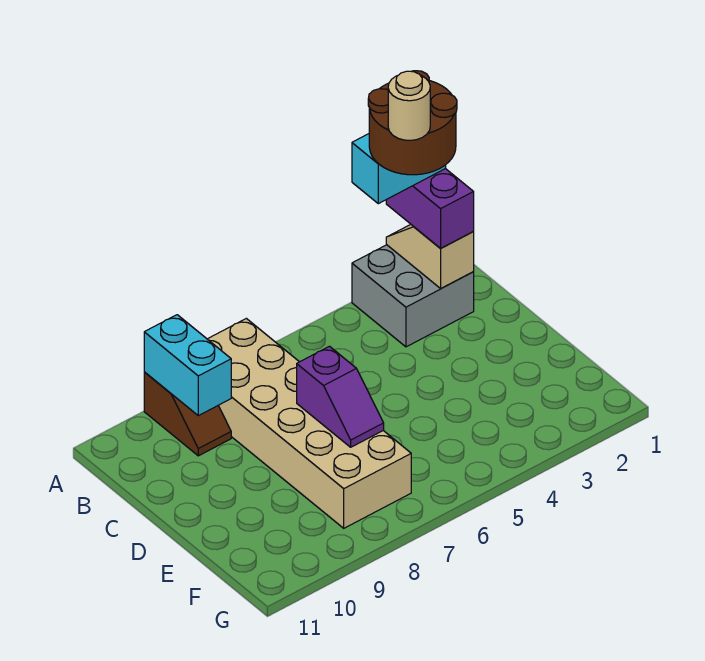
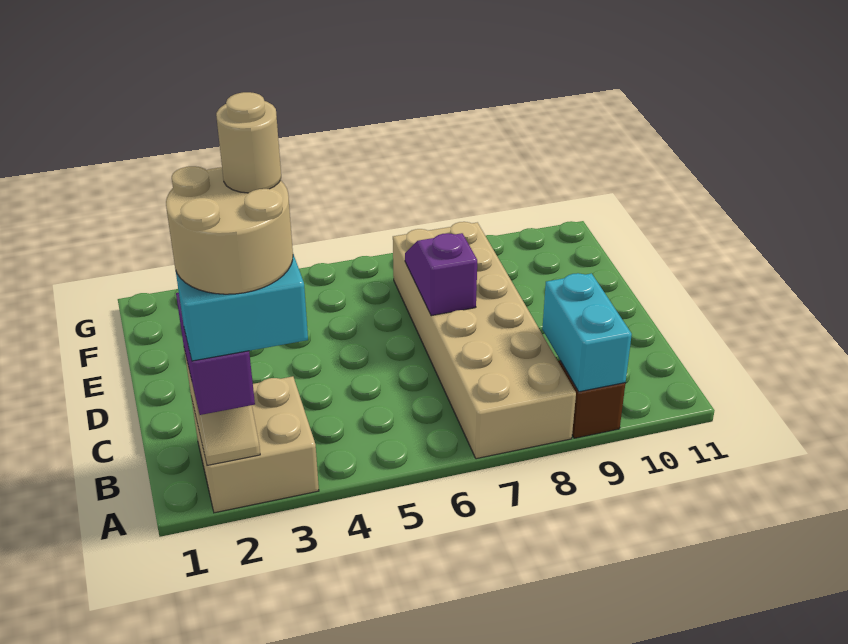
grey brick A2:B3 level 1 -> tan brick A2:B3 level 1
brown round brick A2:B3 level 5 -> tan round brick A2:B3 level 5

